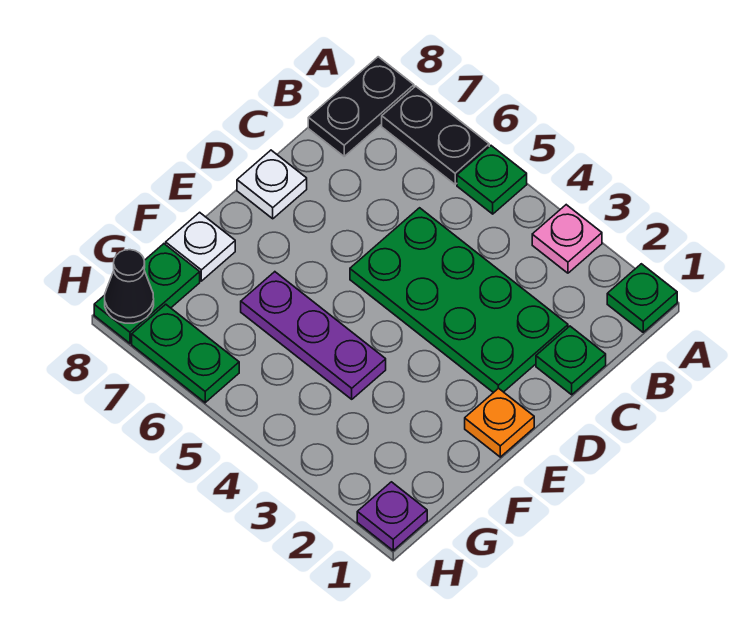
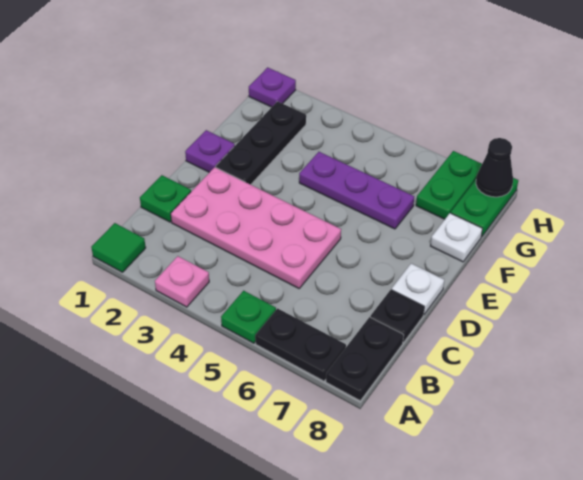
green plate A1 level 1 -> green tile A1 level 1
green plate C2:D5 level 1 -> pink plate C2:D5 level 1
none -> black plate C8 level 1
orange plate E1 level 1 -> purple plate E1 level 1
none -> black plate E2:G2 level 1
green plate H6:H7 level 1 -> green plate G7:H7 level 1

